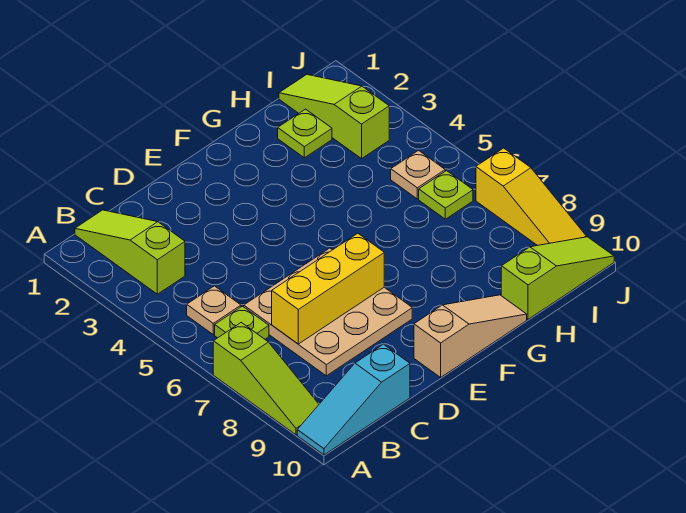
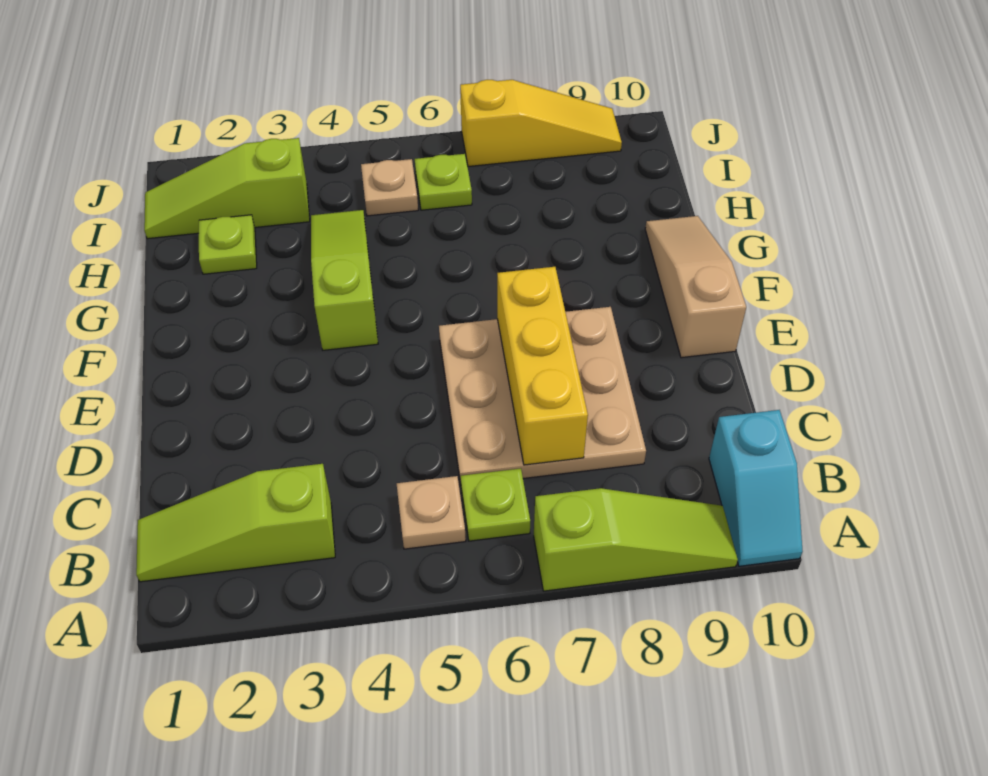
cyan slope A10:C10 level 1 top C -> cyan slope A10:B10 level 1 top B
lime slope H10:J10 level 1 top H -> lime slope F4:H4 level 1 top F

